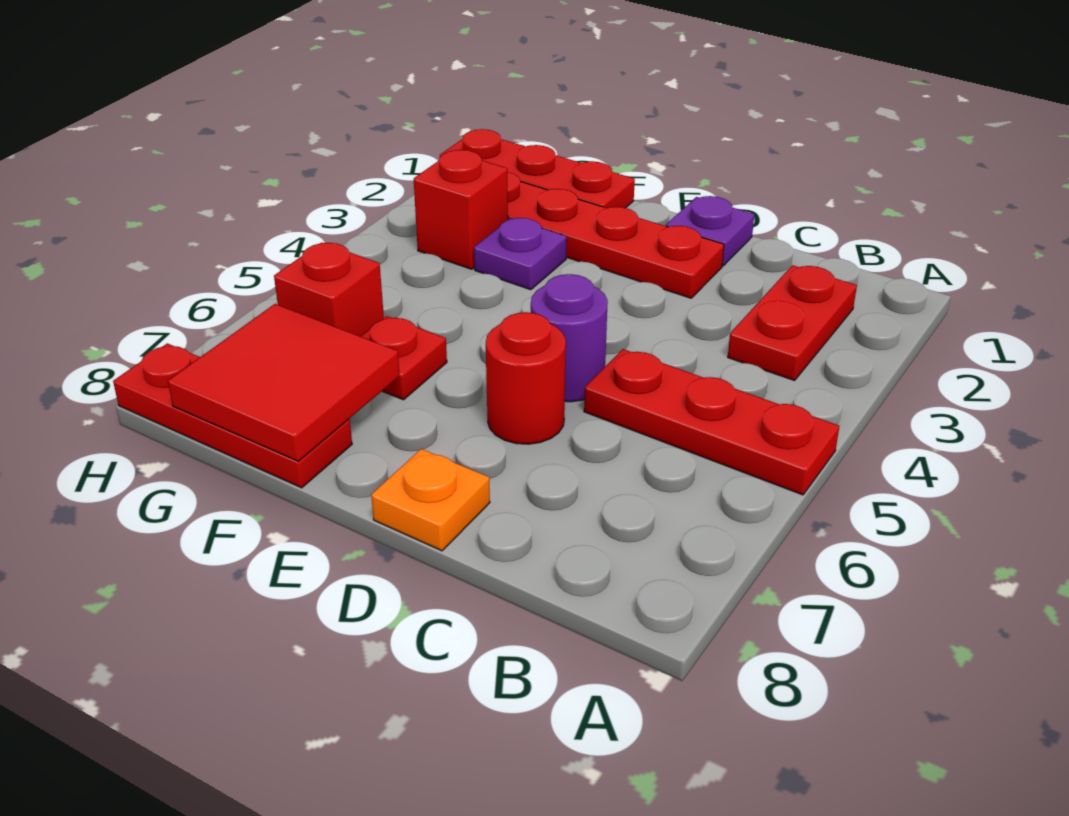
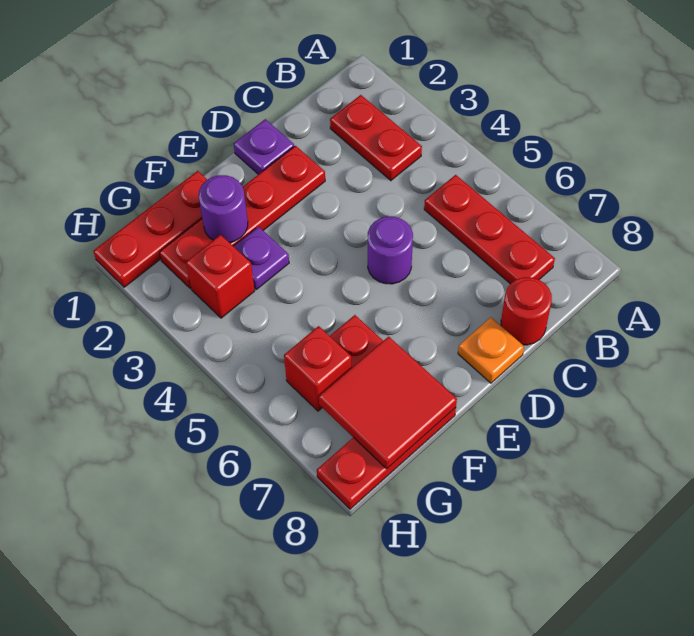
red plate A5:C5 level 1 -> red plate B5:B7 level 1
red round brick D6 level 1 -> red round brick C8 level 1
none -> purple round brick F2 level 2

